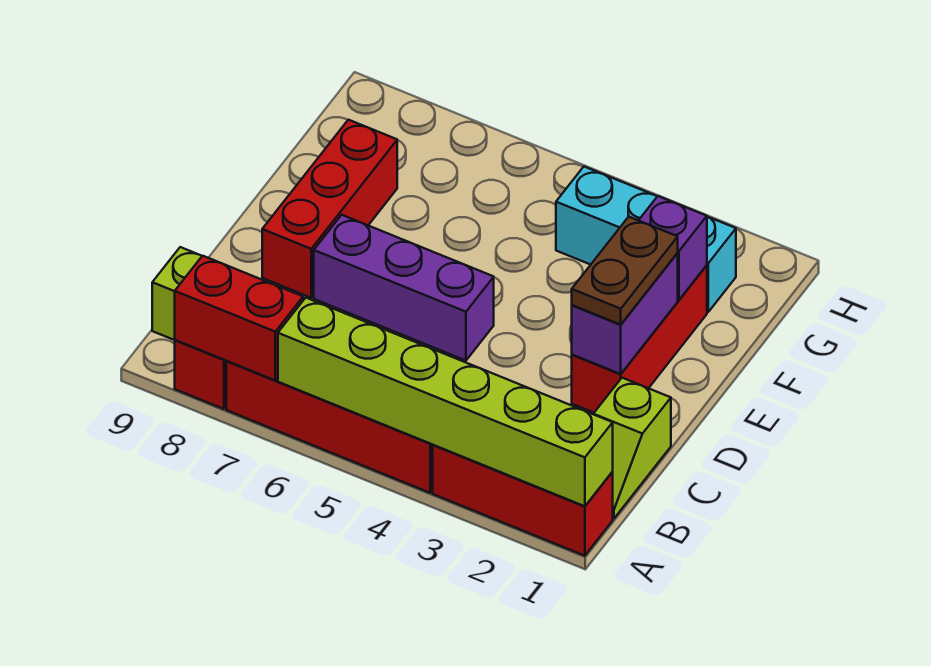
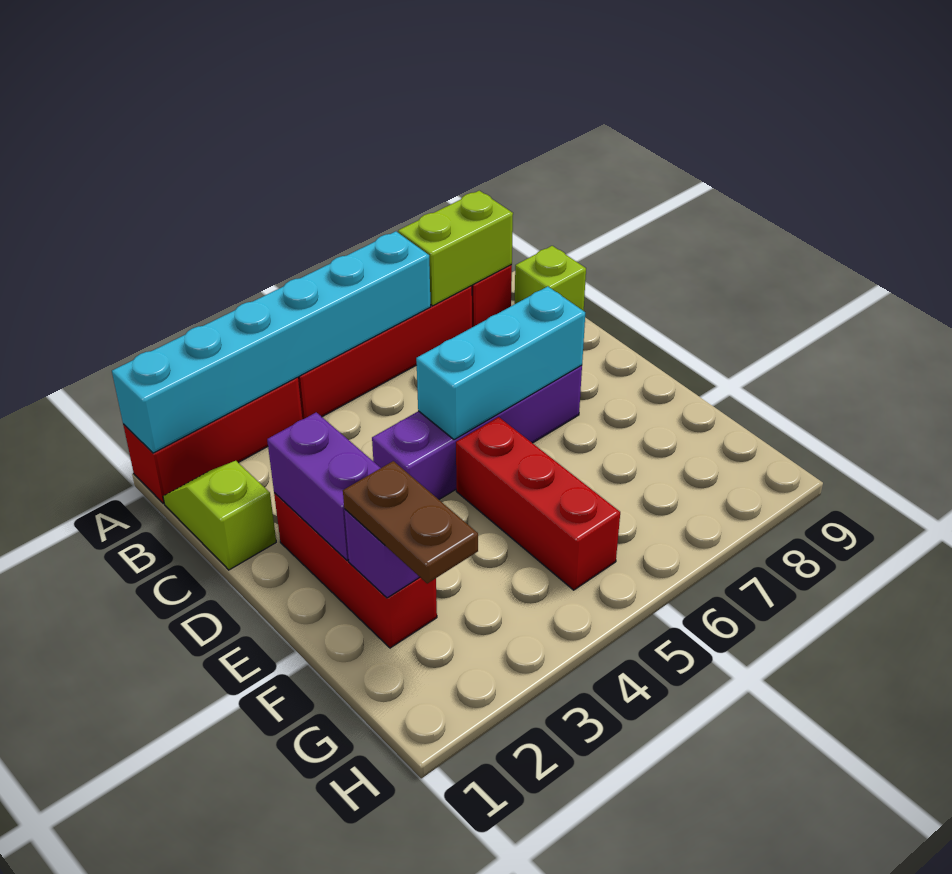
lime brick A1:A6 level 2 -> cyan brick A1:A6 level 2
red brick A7:A8 level 2 -> lime brick A7:A8 level 2
brown plate D2:E2 level 3 -> brown plate F2:G2 level 3
purple brick D5:D7 level 1 -> purple brick D4:D7 level 1
red brick D8:F8 level 1 -> red brick E5:G5 level 1
cyan brick G2:G4 level 1 -> cyan brick D5:D7 level 2

